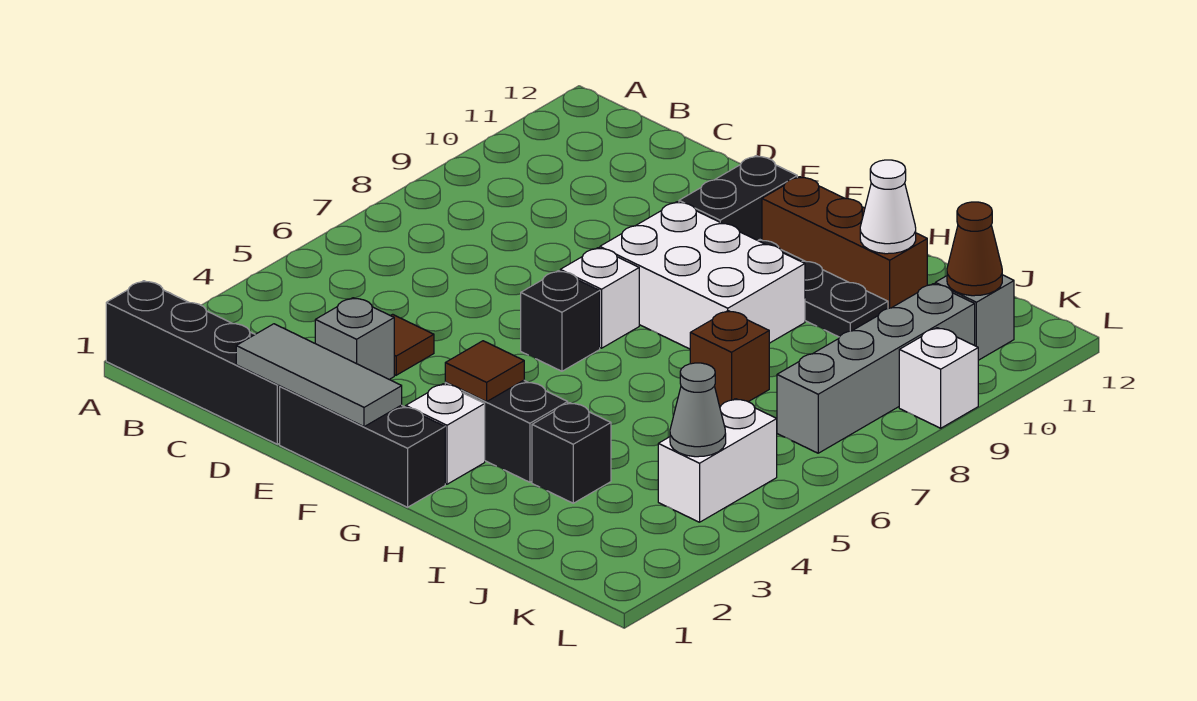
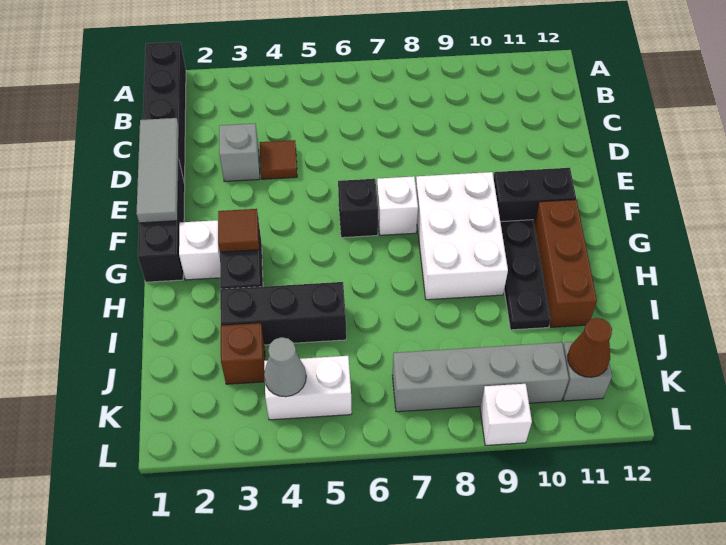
black brick I3 level 1 -> black brick I3:I5 level 1
brown brick I7 level 1 -> brown brick J3 level 1
white cone I11 level 2 -> none

